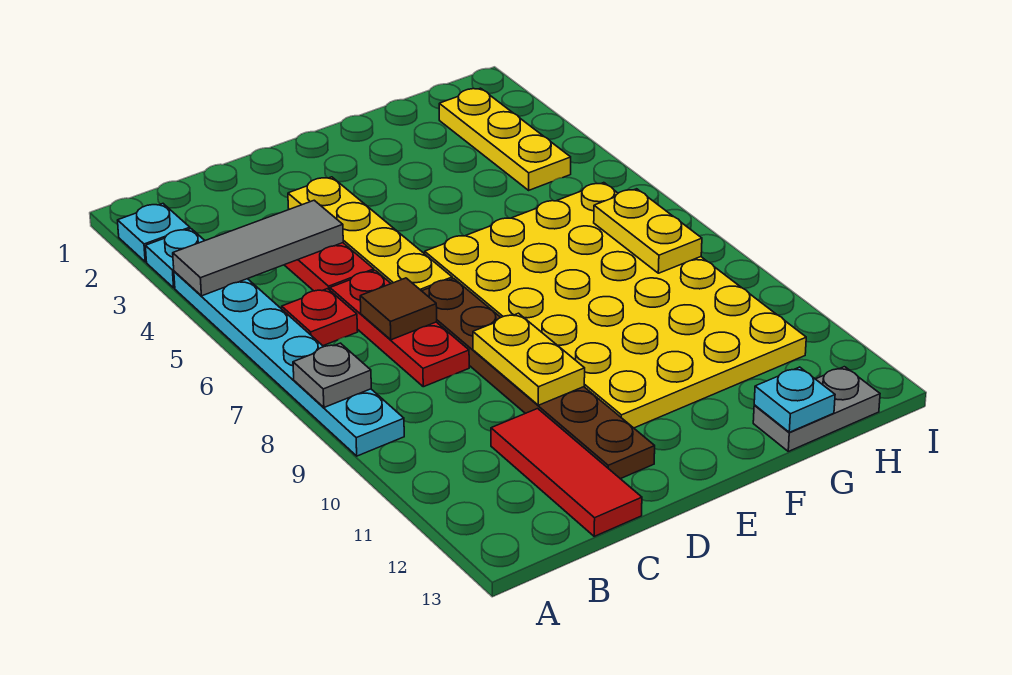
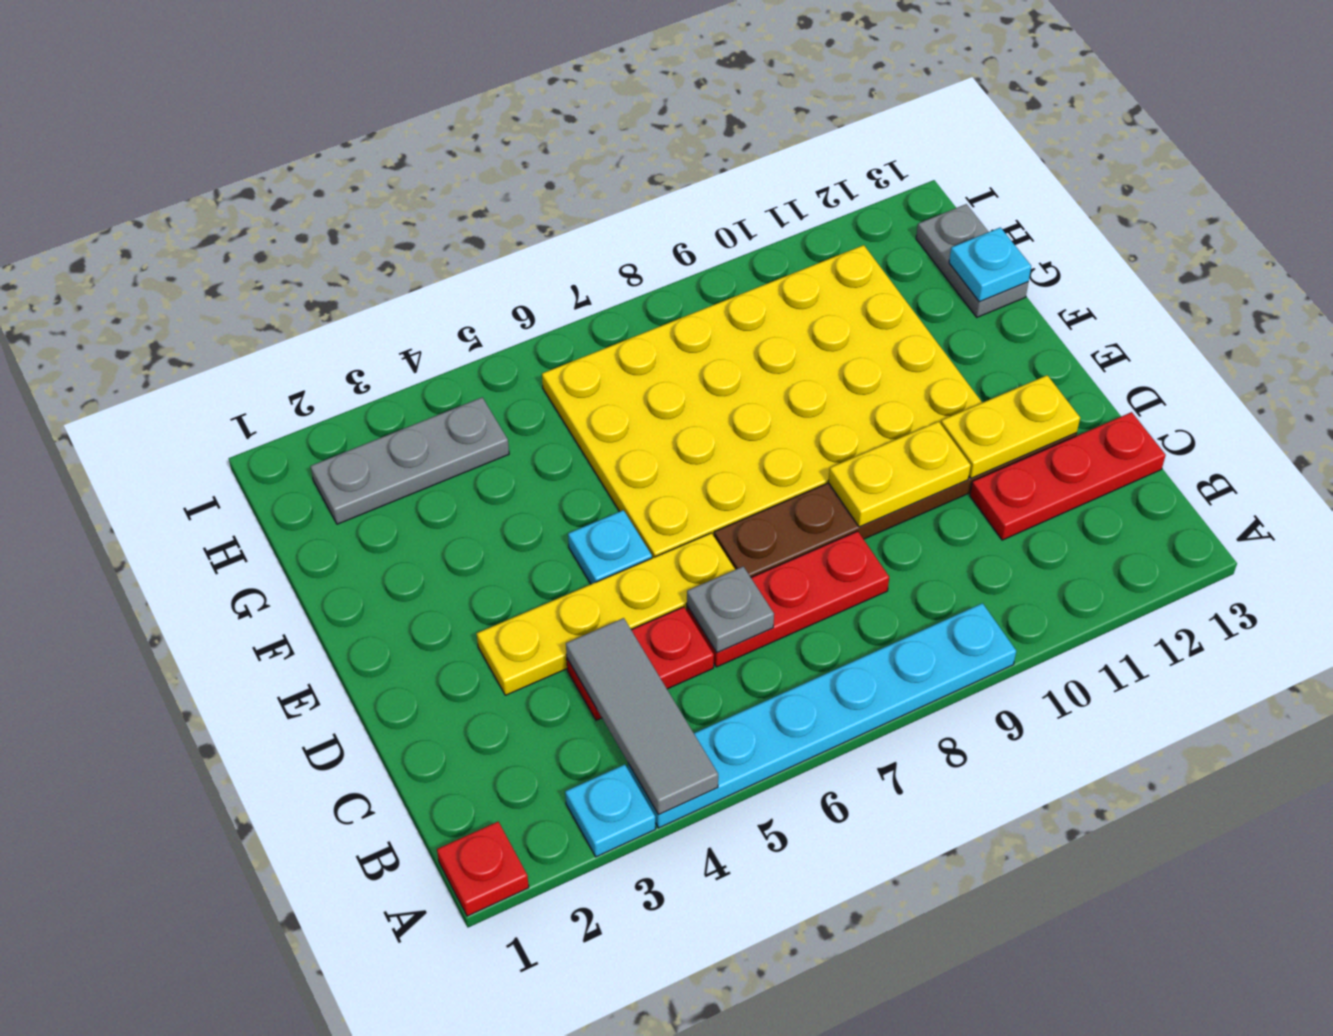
cyan plate A2 level 1 -> cyan plate E5 level 1
grey plate A8 level 2 -> grey plate C6 level 2
red plate B6 level 1 -> red plate A1 level 1
brown tile C7 level 2 -> none
red tile C11:C13 level 1 -> red plate C11:C13 level 1
yellow plate H2:H4 level 1 -> grey plate H2:H4 level 1
yellow plate H7:H8 level 2 -> yellow plate D11:D12 level 2

